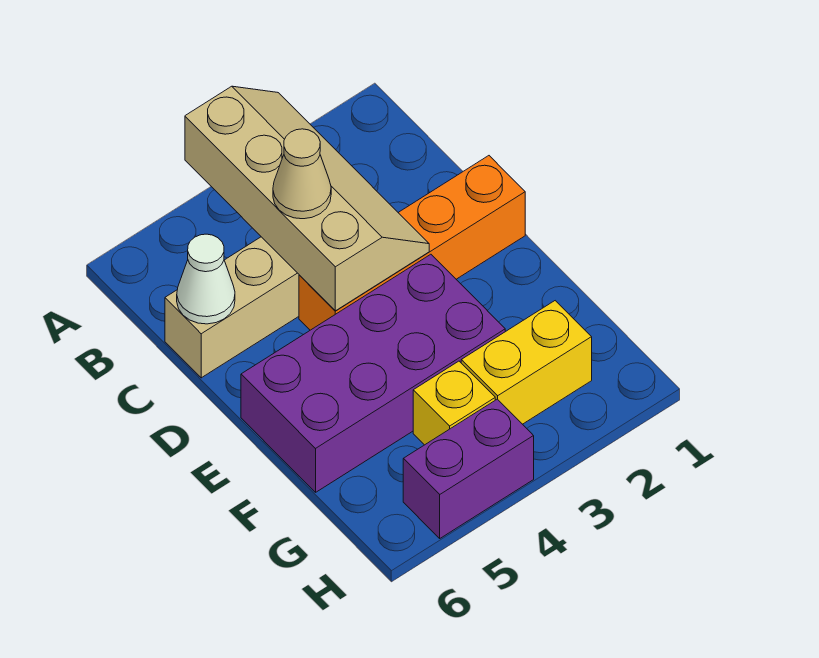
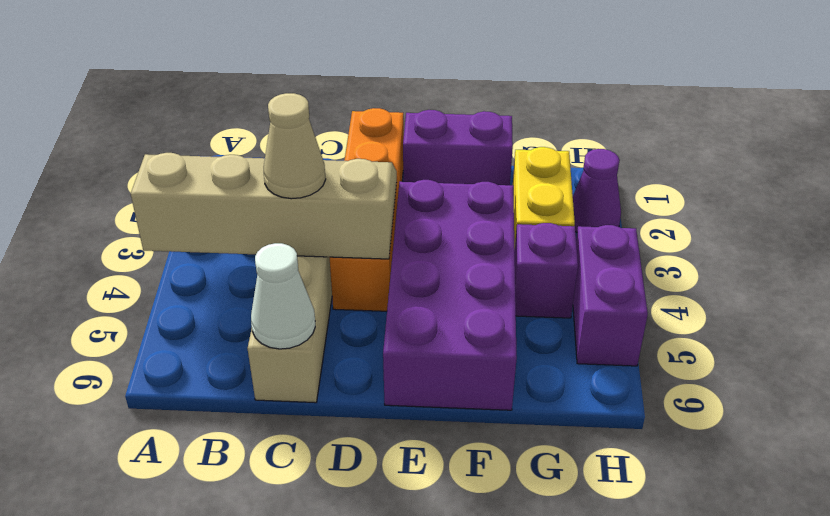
none -> purple brick E1:F1 level 1
yellow brick G4 level 1 -> purple brick G4 level 1
none -> purple cone H2 level 1

